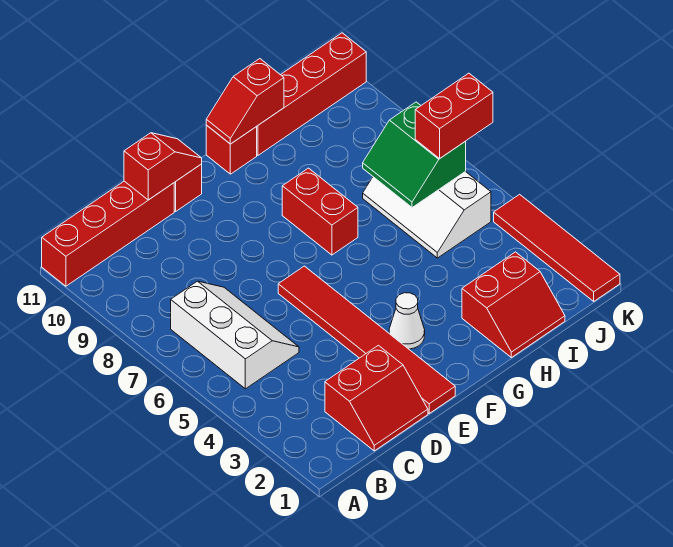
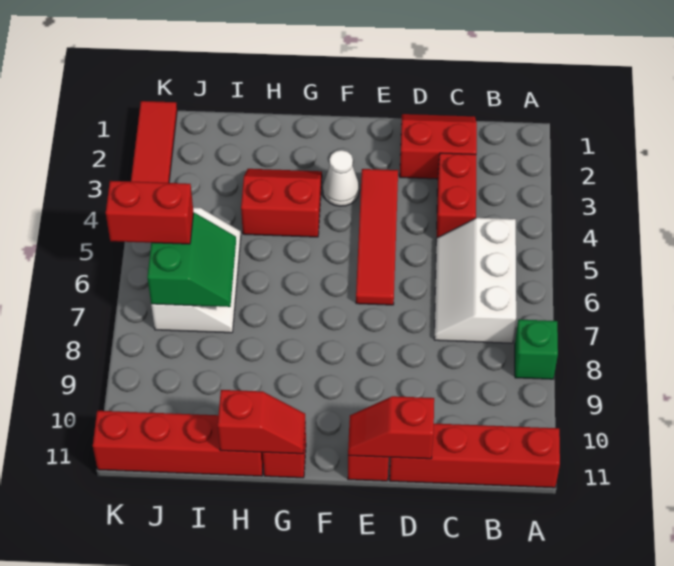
none -> green brick A8 level 1
red tile E1:E6 level 1 -> red tile E3:E6 level 1
red brick G7:G8 level 1 -> red brick C3:C4 level 1
red slope H1:I2 level 1 top 2 -> red slope G3:H4 level 1 top 4

